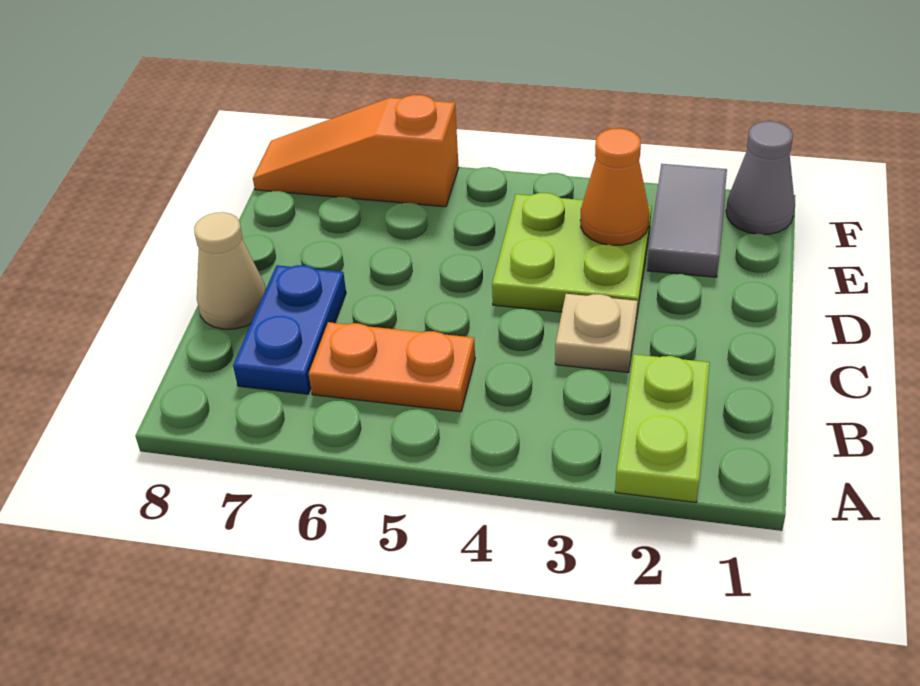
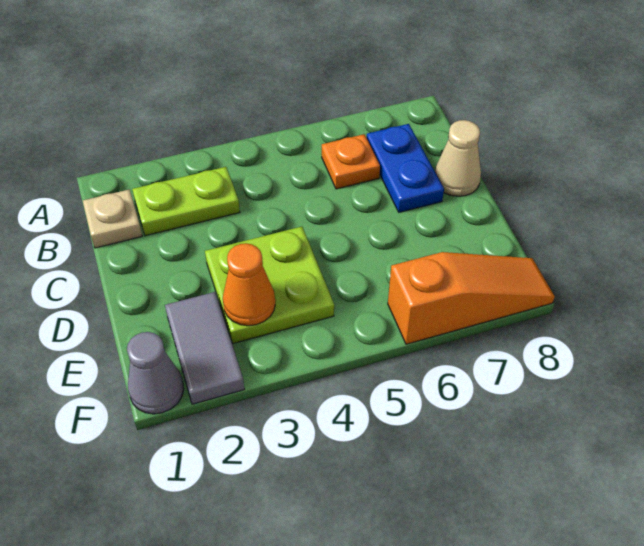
lime plate A2:B2 level 1 -> lime plate B2:B3 level 1
orange plate B5:B6 level 1 -> orange plate B6 level 1
tan plate C3 level 1 -> tan plate B1 level 1

